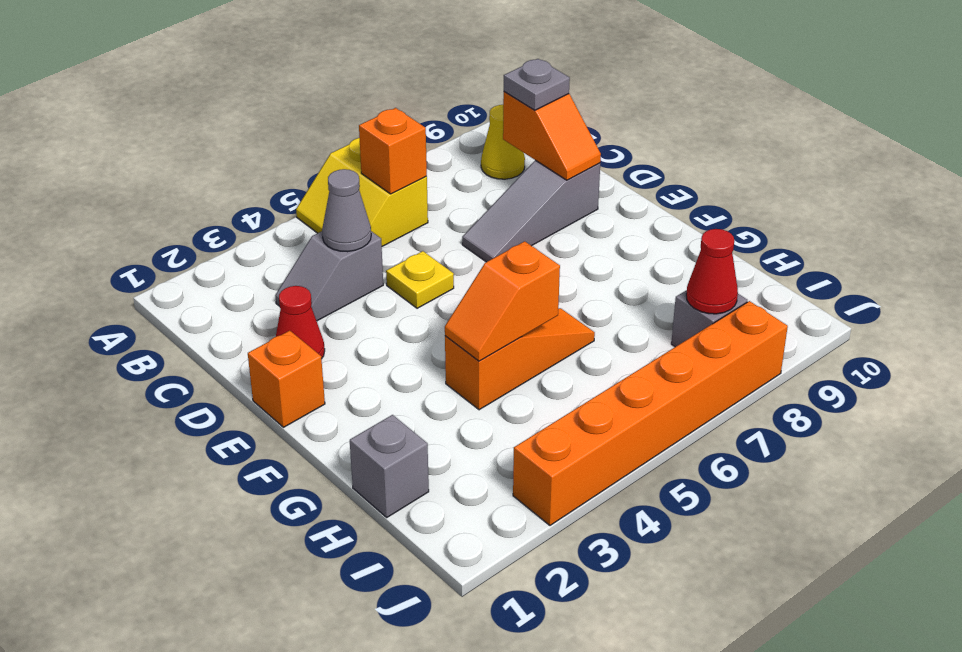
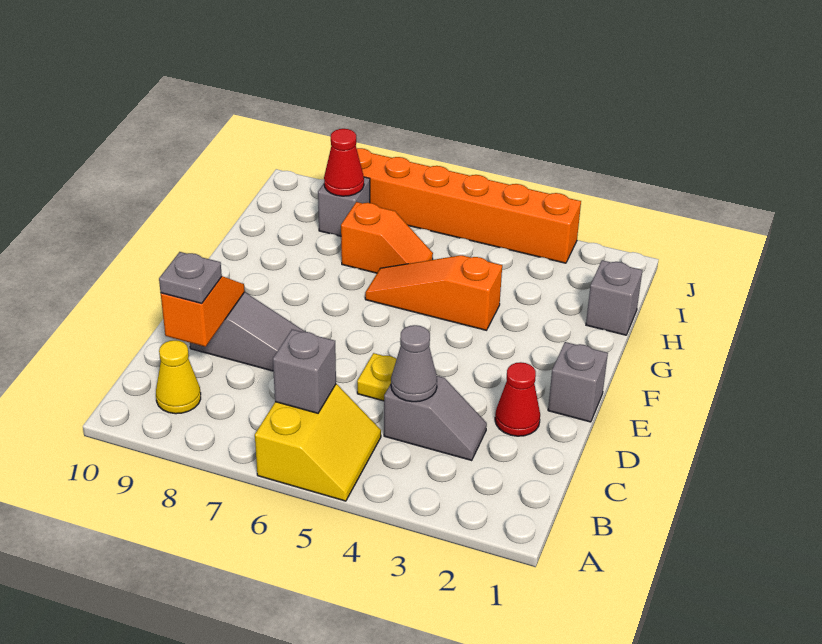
orange brick B6 level 2 -> grey brick B6 level 2
orange brick E1 level 1 -> grey brick E1 level 1
orange slope G4:G5 level 2 top 5 -> orange slope H6:H7 level 1 top 7

